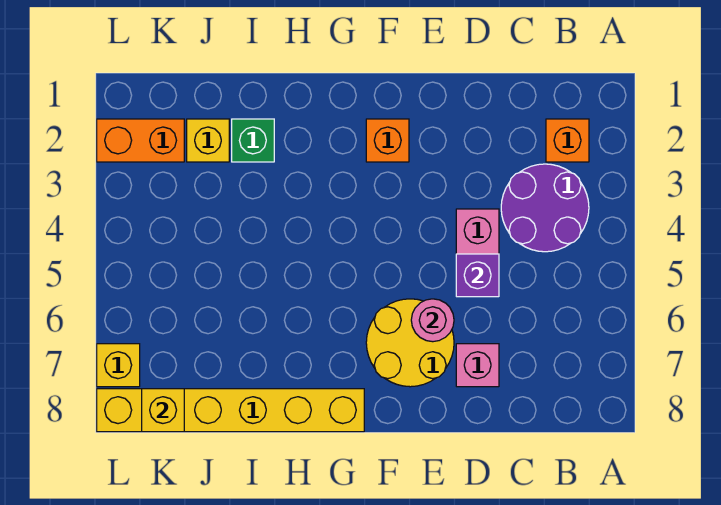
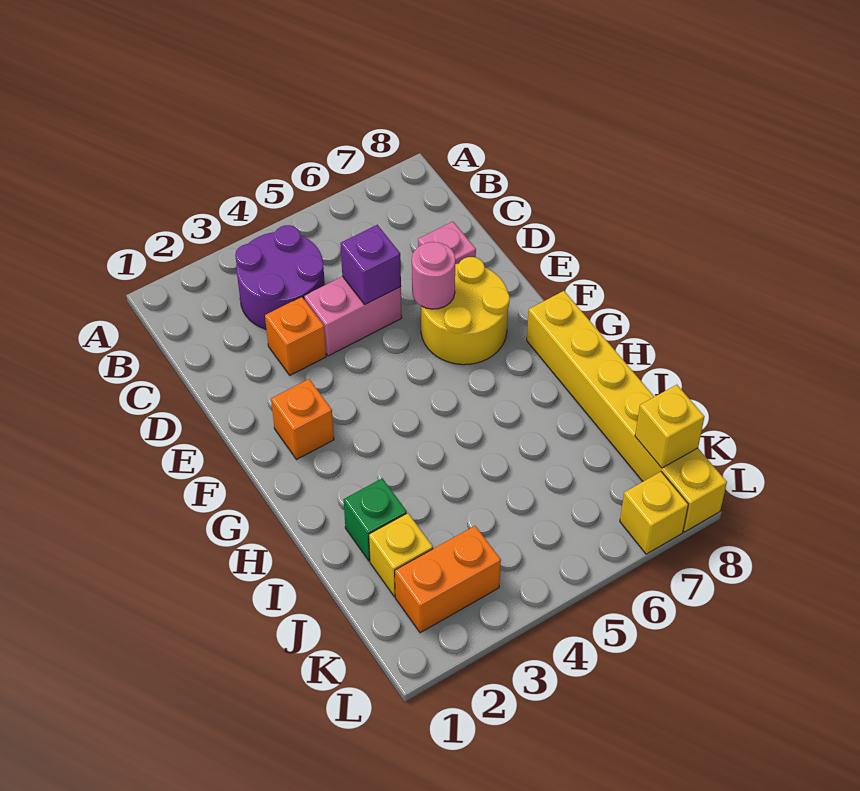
orange brick B2 level 1 -> orange brick D3 level 1
orange brick K2:L2 level 1 -> orange brick K2:K3 level 1

